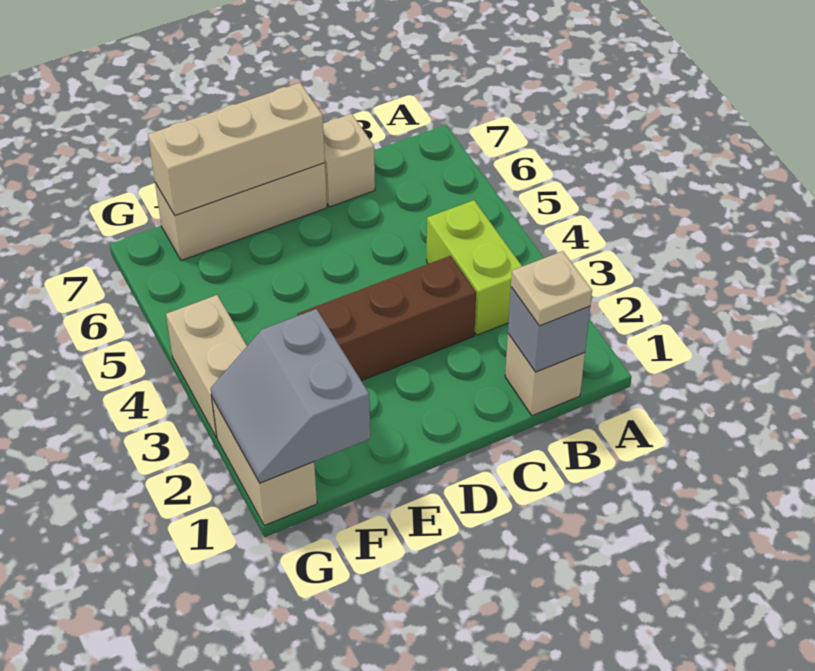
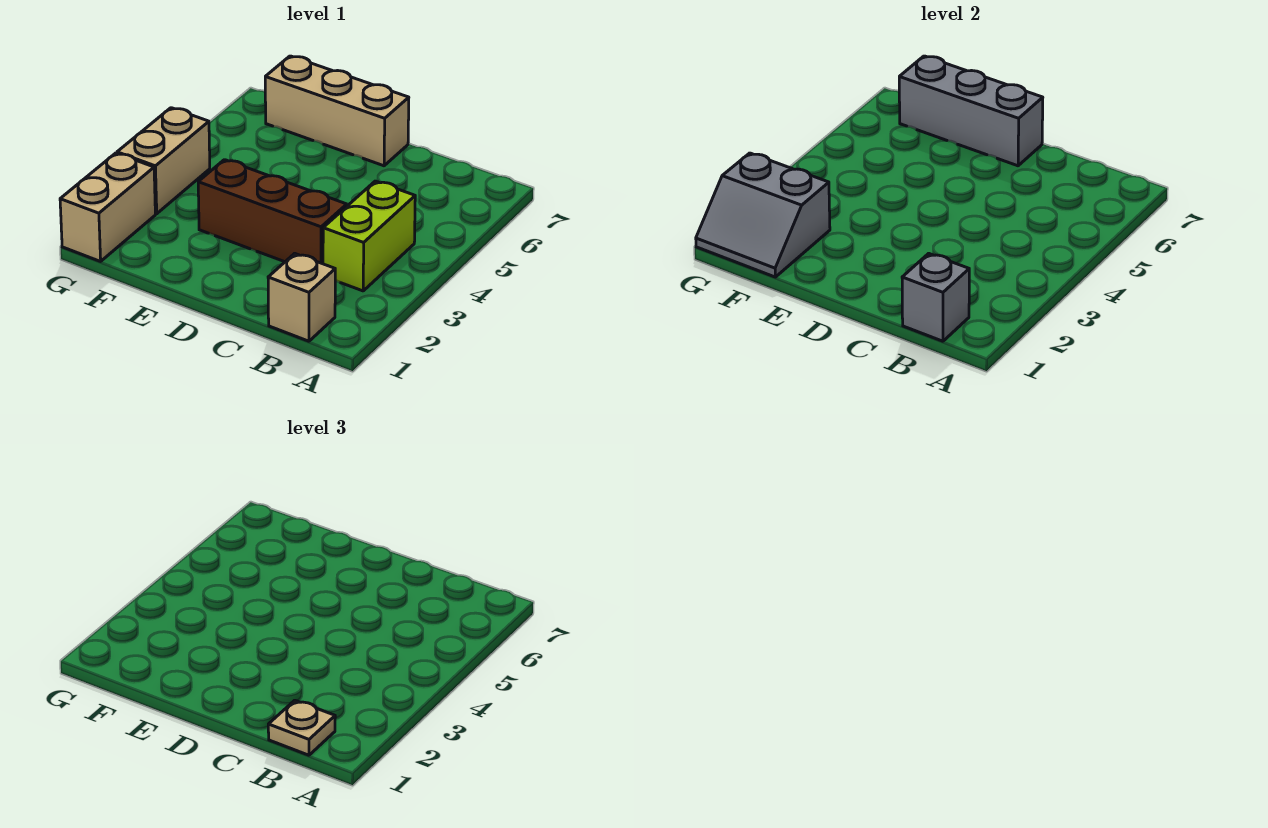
tan brick C7 level 1 -> none
tan brick D7:F7 level 2 -> grey brick D7:F7 level 2
grey slope F1:G2 level 2 top F -> grey slope F1:G2 level 2 top 2

